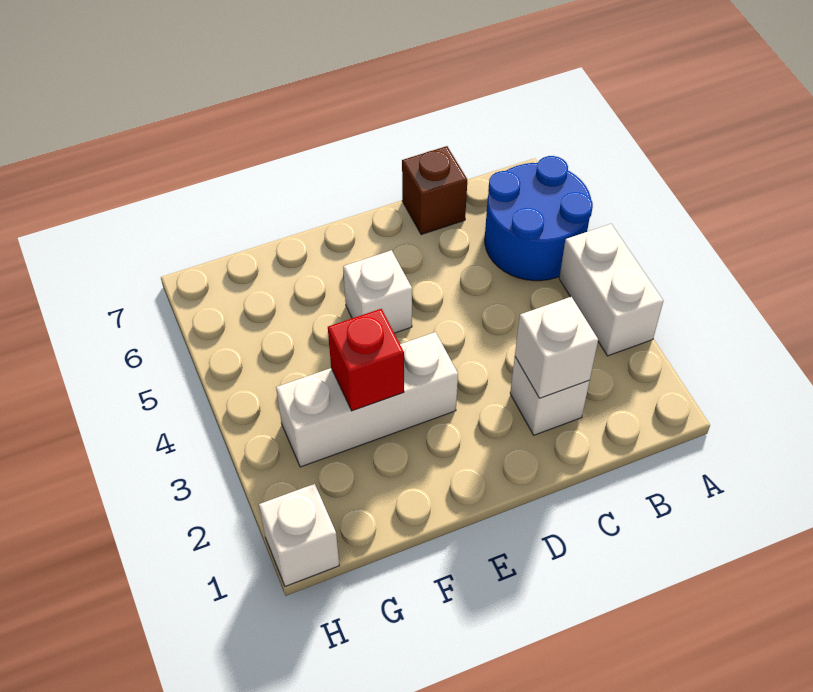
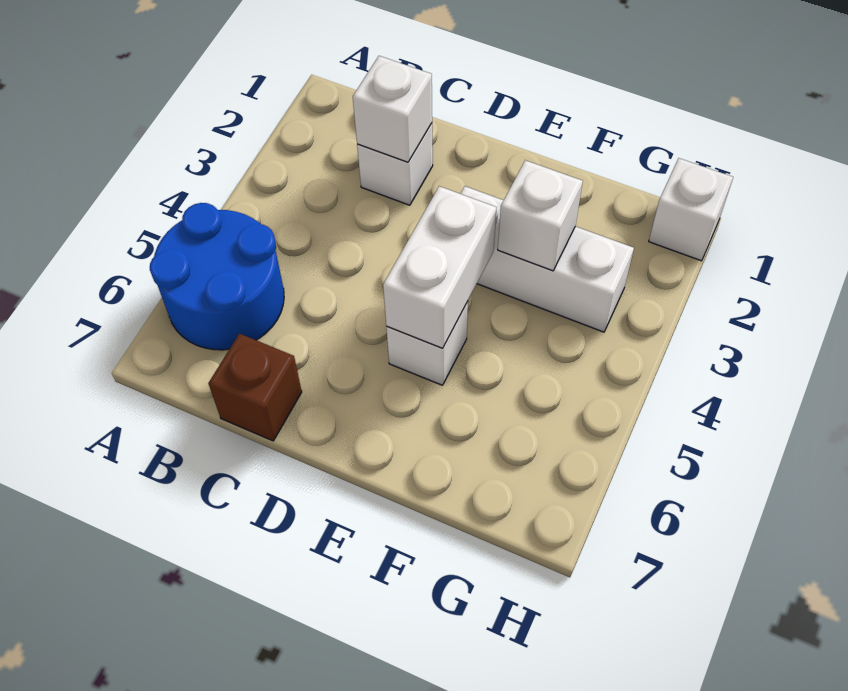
white brick A3:A4 level 1 -> white brick E4:E5 level 2
red brick F3 level 2 -> white brick F3 level 2

